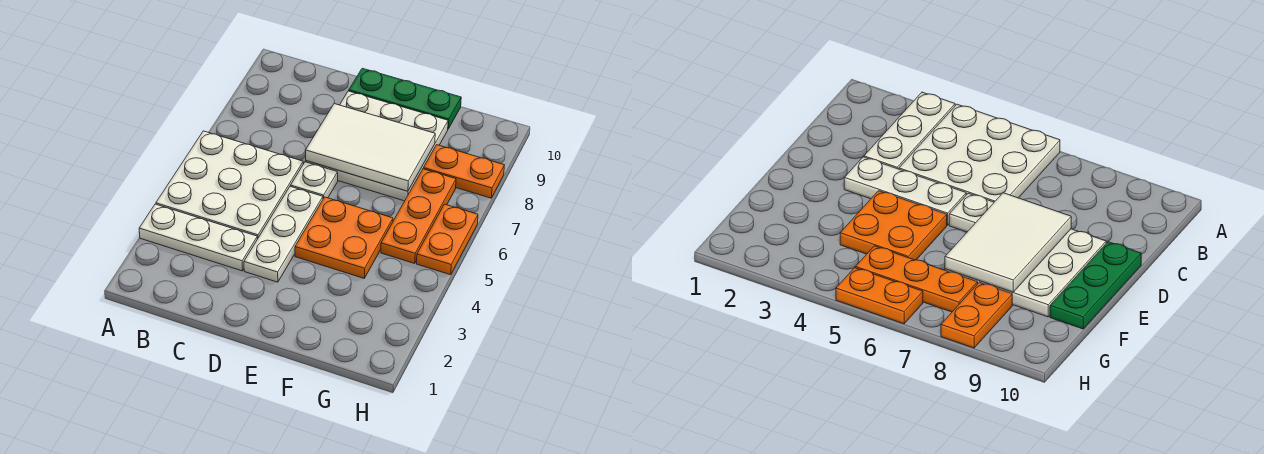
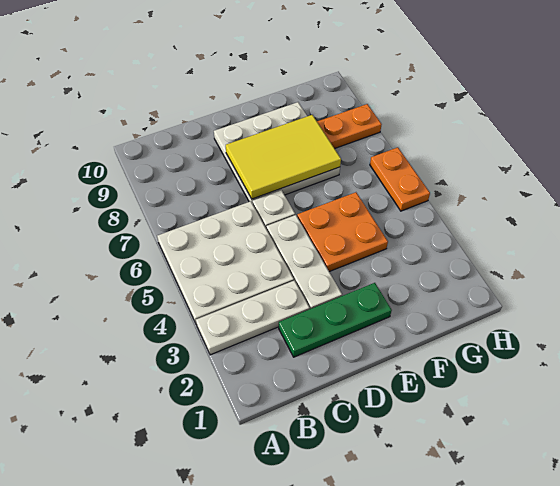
white tile D7:F8 level 2 -> yellow tile D7:F8 level 2
green plate D10:F10 level 1 -> green plate C2:E2 level 1
orange plate G5:G7 level 1 -> none

